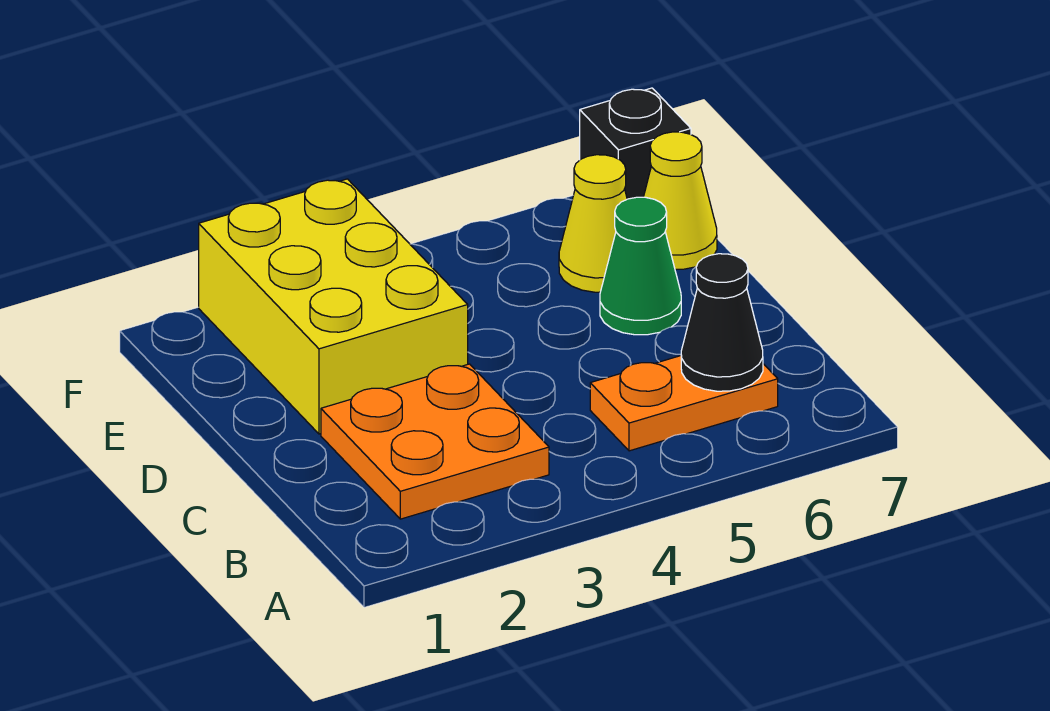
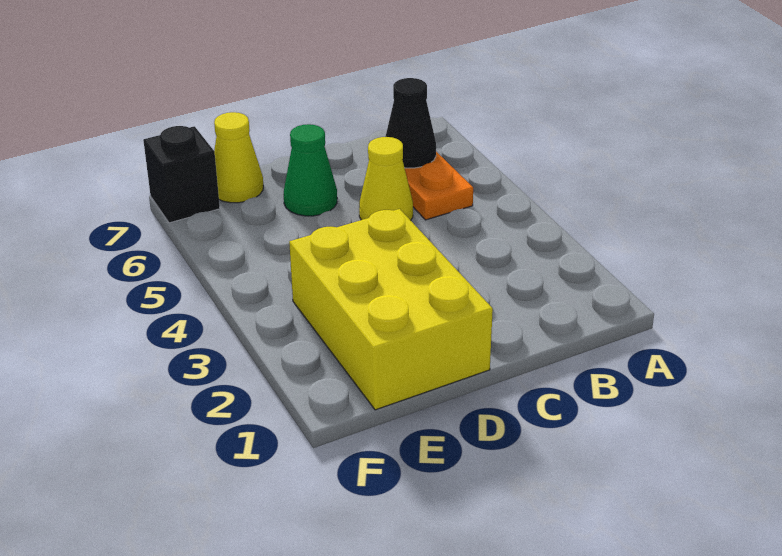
orange plate B2:C3 level 1 -> none
yellow brick D2:F3 level 1 -> yellow brick D1:E3 level 1
yellow cone E6 level 1 -> yellow cone C5 level 1

